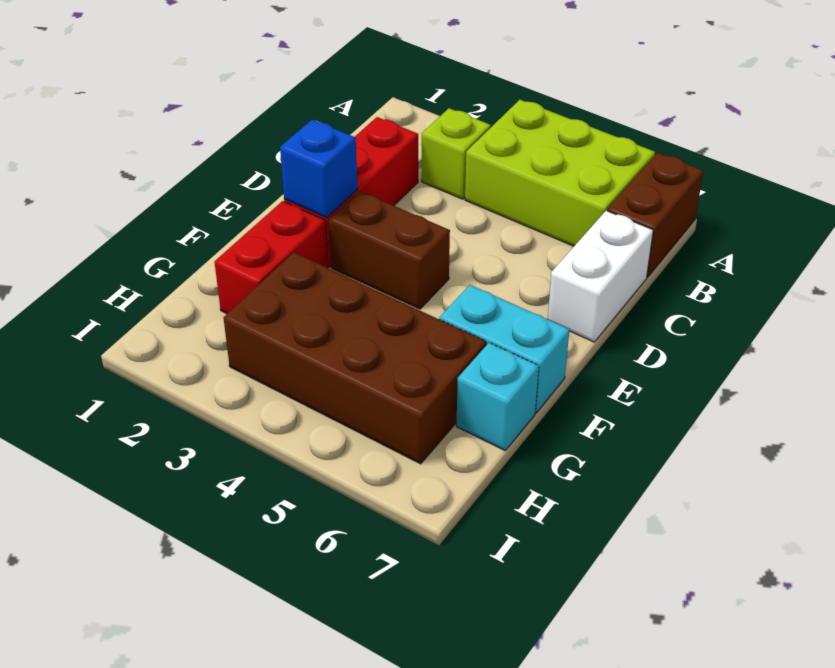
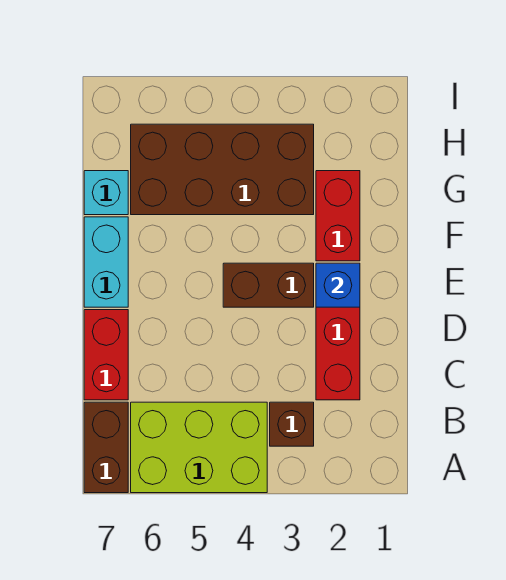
lime brick B3 level 1 -> brown brick B3 level 1
white brick C7:D7 level 1 -> red brick C7:D7 level 1
cyan brick F6:F7 level 1 -> cyan brick E7:F7 level 1

